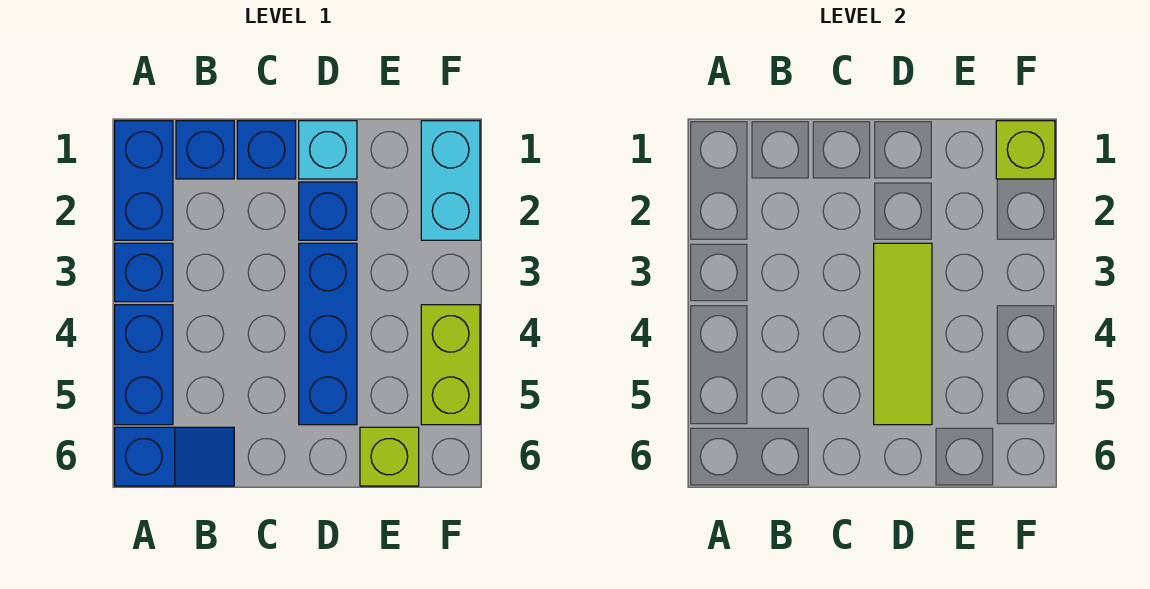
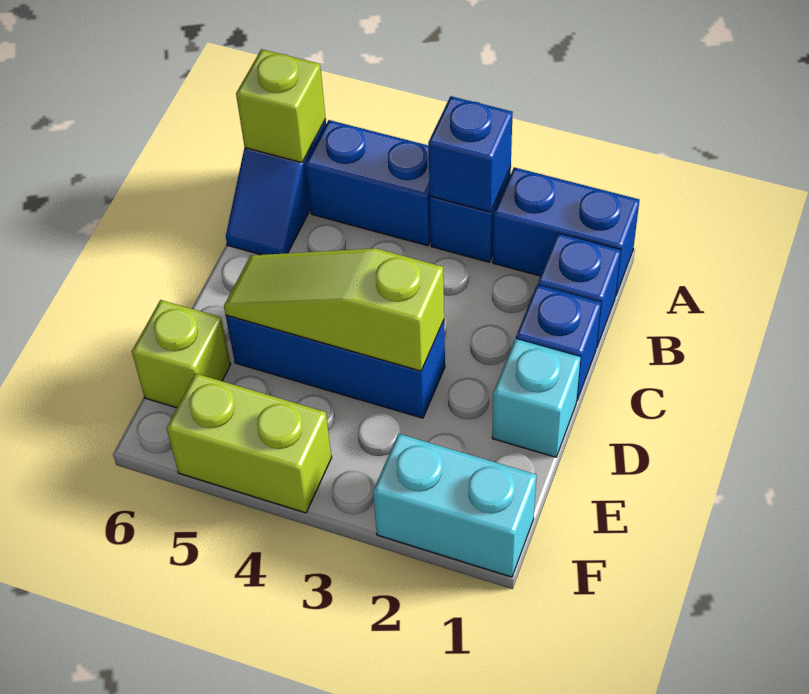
blue brick D2 level 1 -> blue brick A3 level 2
lime tile D3:D5 level 2 -> lime slope D3:D5 level 2 top 3
lime brick F1 level 2 -> lime brick A6 level 2

